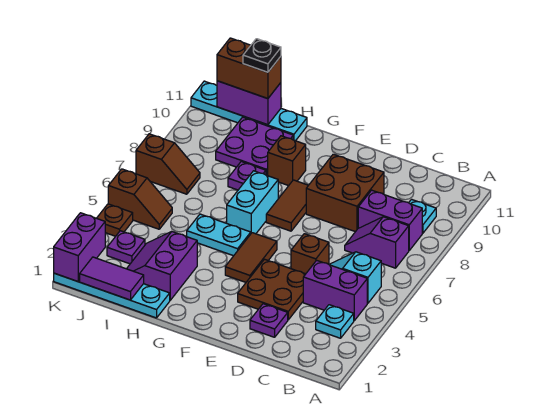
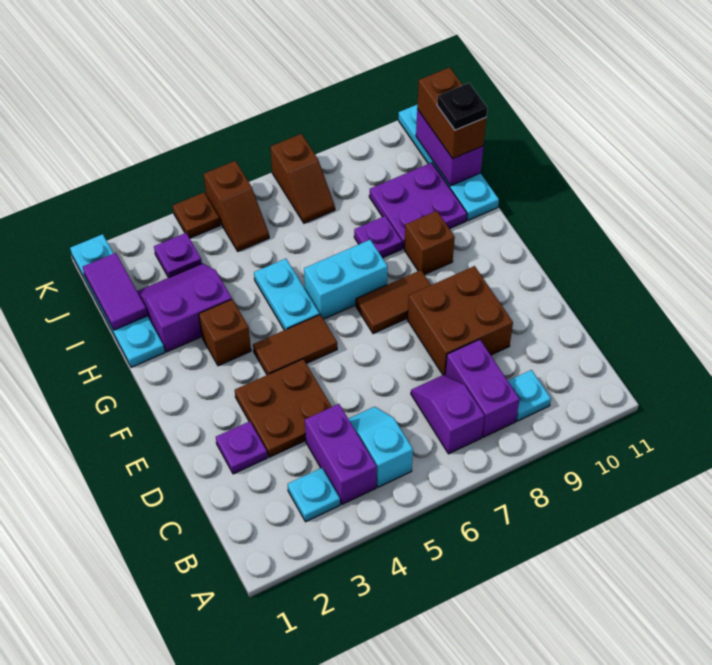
brown brick D5 level 1 -> brown brick G3 level 1
purple brick K1:K2 level 2 -> none

